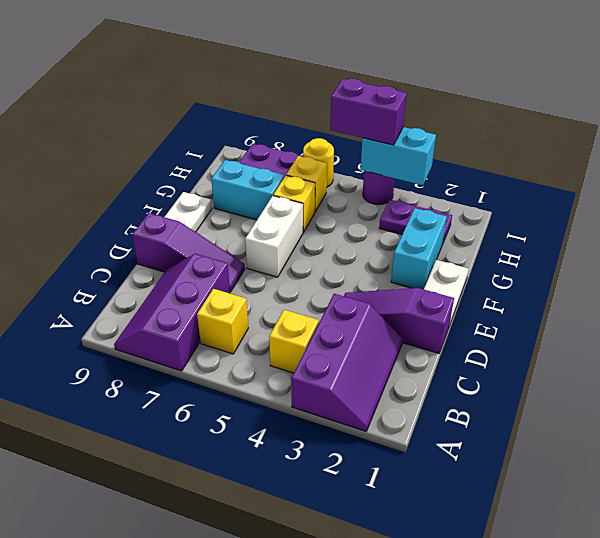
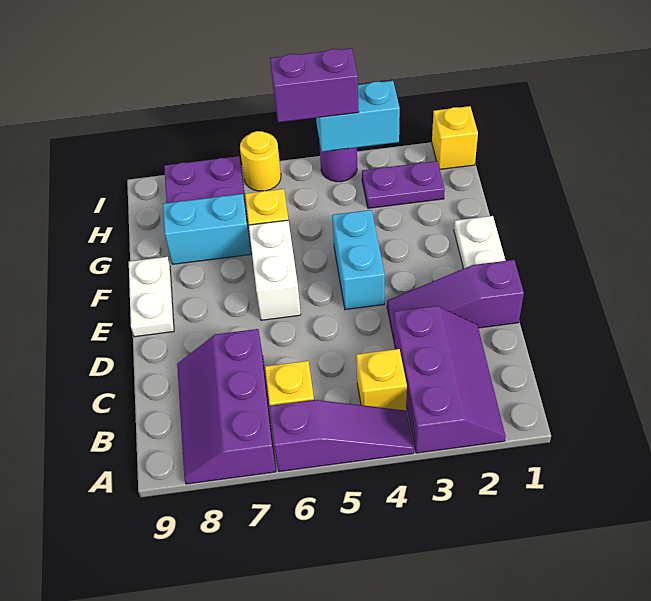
purple slope D7:D9 level 1 top 9 -> purple slope A4:A6 level 1 top 6
cyan brick F2:G2 level 1 -> cyan brick E4:F4 level 1
yellow brick H6 level 1 -> yellow brick I1 level 1

